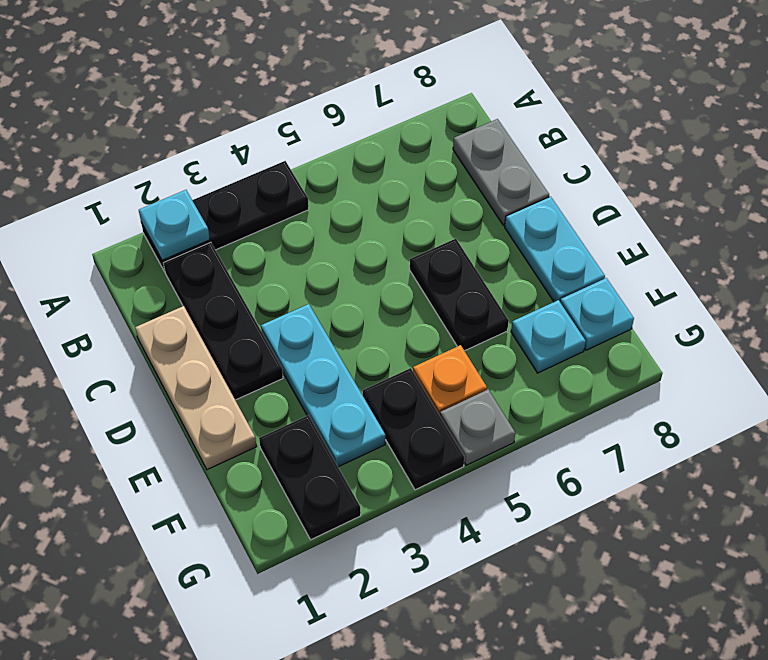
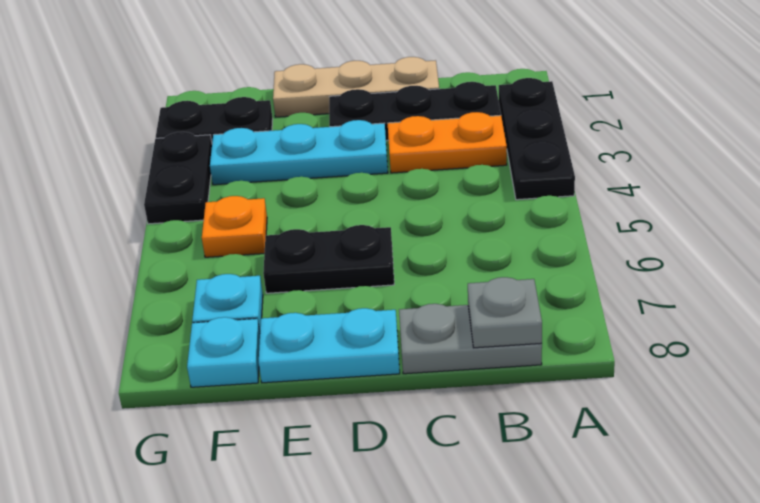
cyan plate A2 level 2 -> none
none -> orange plate B3:C3 level 1
black plate F4:G4 level 1 -> black plate G3:G4 level 1
grey plate G5 level 1 -> grey plate B8 level 2

